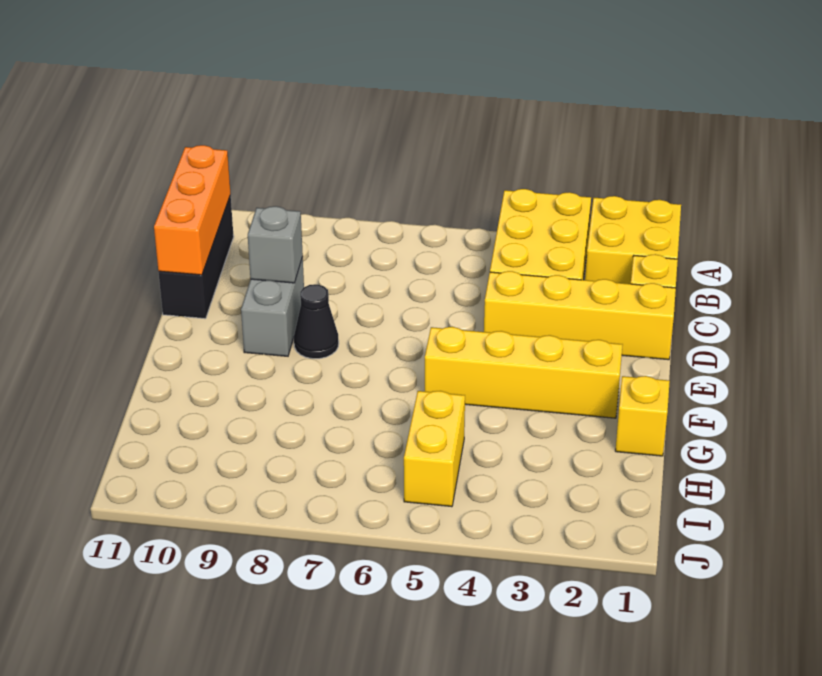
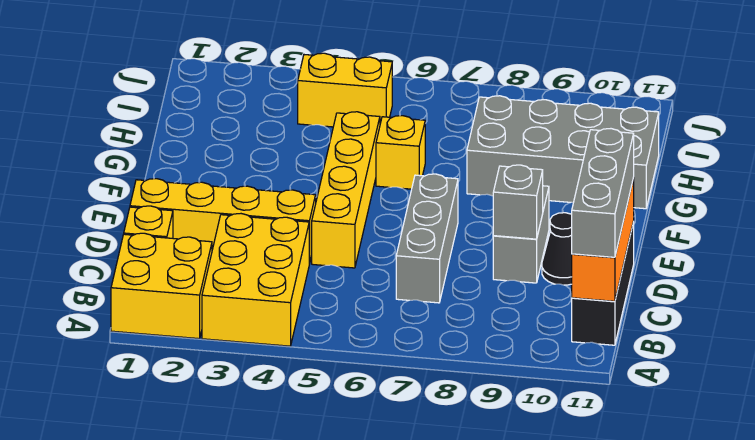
none -> grey brick B11:D11 level 3
none -> grey brick C7:E7 level 1
black cone E8 level 1 -> black cone D10 level 1
yellow brick F2:F5 level 1 -> yellow brick D5:G5 level 1
yellow brick G1 level 1 -> yellow brick G6 level 1
none -> grey brick G8:H11 level 1
yellow brick H5:I5 level 1 -> yellow brick I4:I5 level 1

